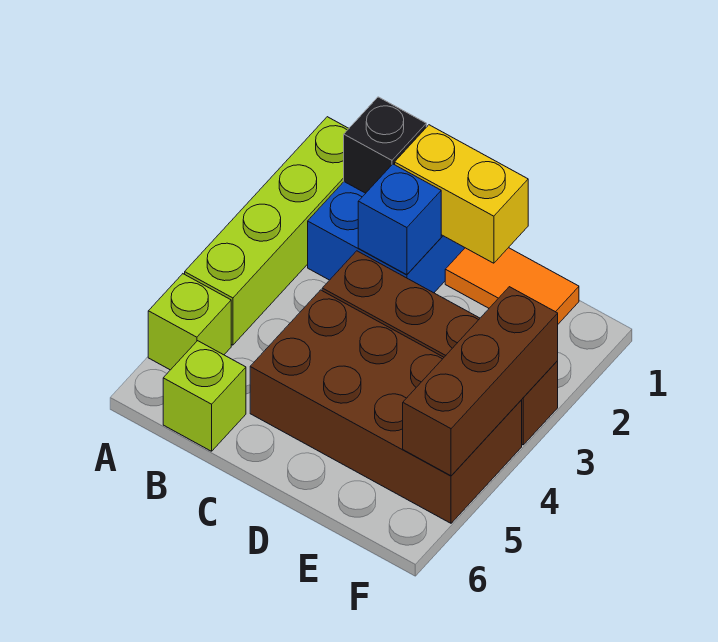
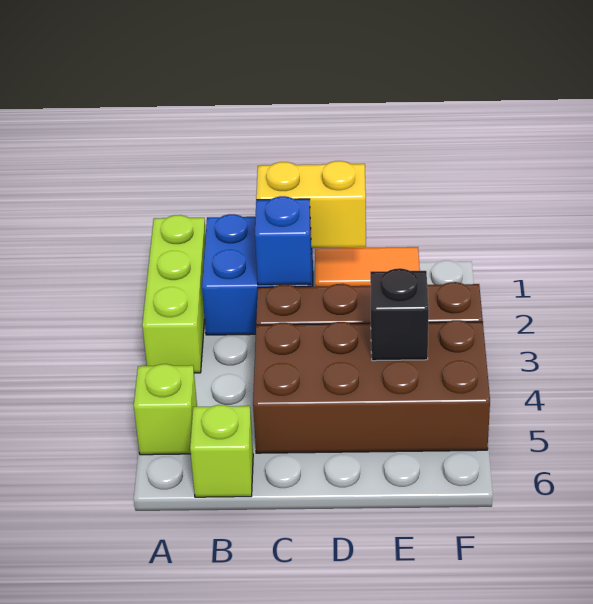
lime brick A1:A4 level 1 -> lime brick A1:A3 level 1
black brick B1 level 2 -> black brick E4 level 2
brown brick F3:F5 level 2 -> none

